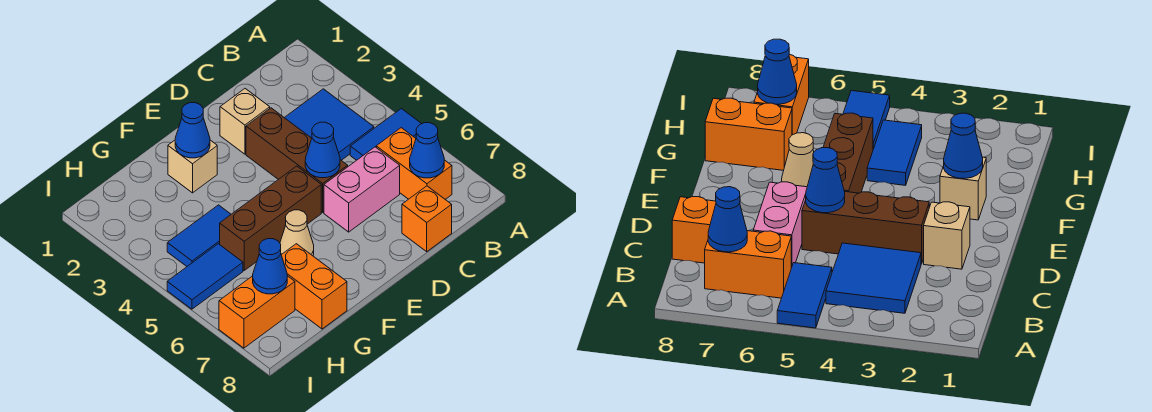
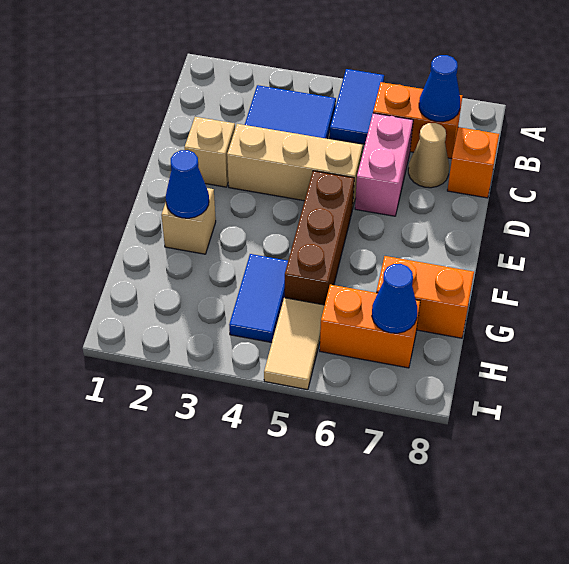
brown brick D3:D5 level 1 -> tan brick D3:D5 level 1
blue cone D5 level 2 -> none
tan cone F6 level 1 -> tan cone C7 level 1
blue tile H5:I5 level 1 -> tan tile H5:I5 level 1
orange brick H7:I7 level 1 -> orange brick H6:H7 level 1

